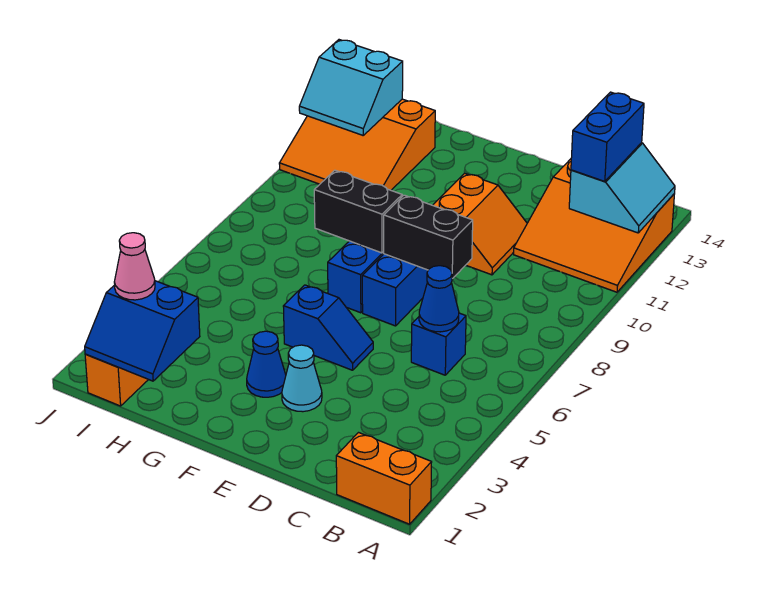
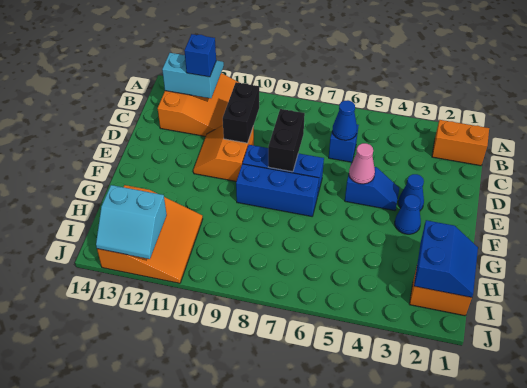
orange brick A1:B1 level 1 -> orange brick B1:B2 level 1
blue brick B12:B13 level 3 -> blue brick B12 level 3
orange slope D10:E11 level 1 top E -> orange slope D10:E11 level 1 top 10
cyan cone E3 level 1 -> blue cone E3 level 1
blue slope E5:F5 level 1 top F -> blue slope E4:E5 level 1 top 5
black brick F8:G8 level 2 -> black brick C10:D10 level 2
pink cone I2 level 3 -> pink cone E5 level 2
cyan slope I12:J13 level 2 top 13 -> cyan slope I12:J13 level 2 top I

